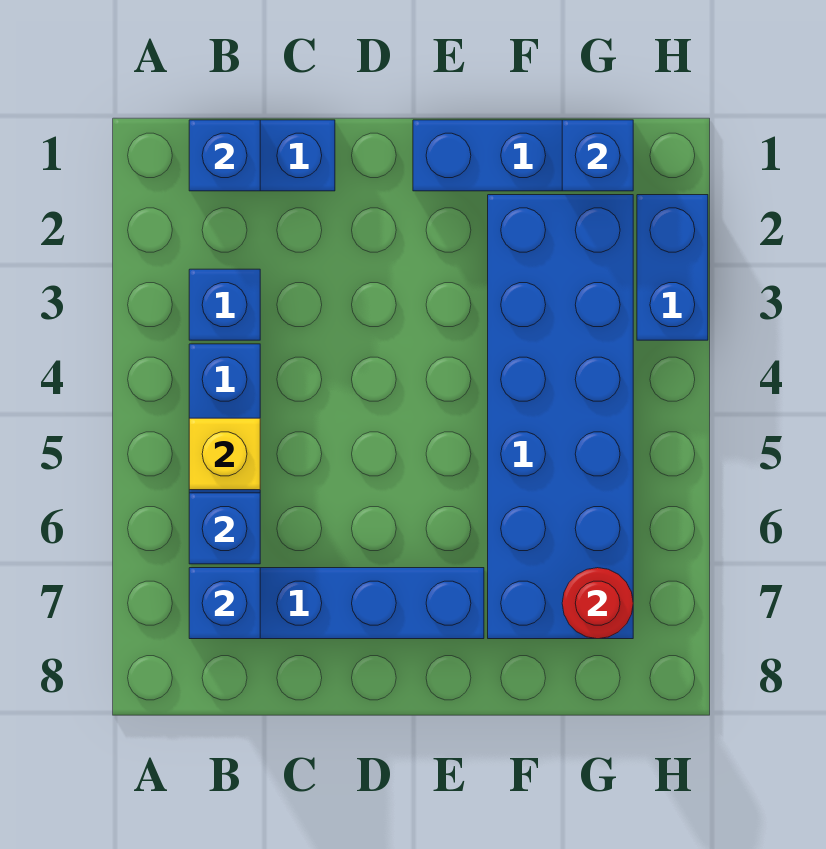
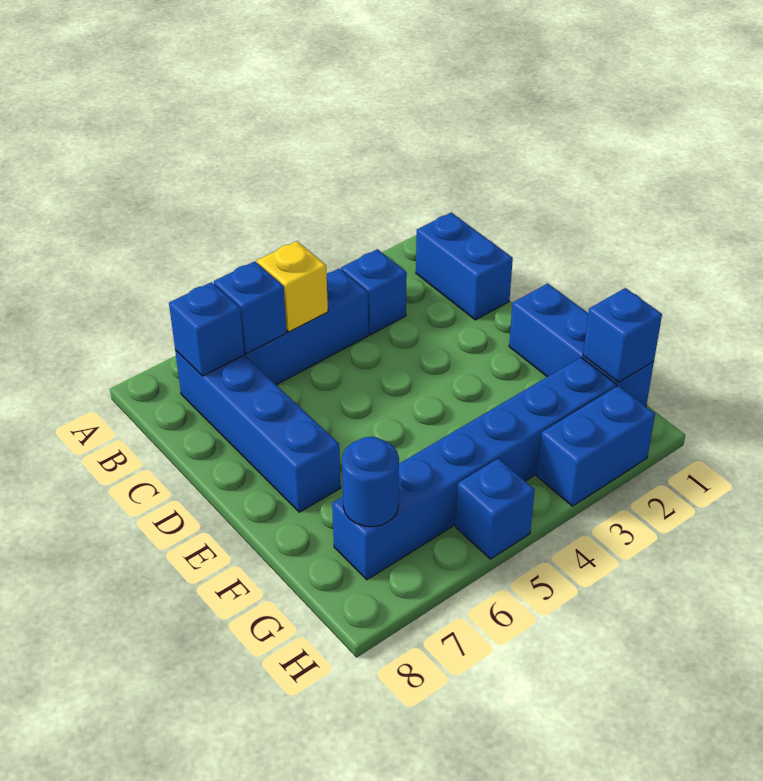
blue brick B1 level 2 -> blue brick H5 level 1
blue brick F2:G7 level 1 -> blue brick G2:G7 level 1
red round brick G7 level 2 -> blue round brick G7 level 2

